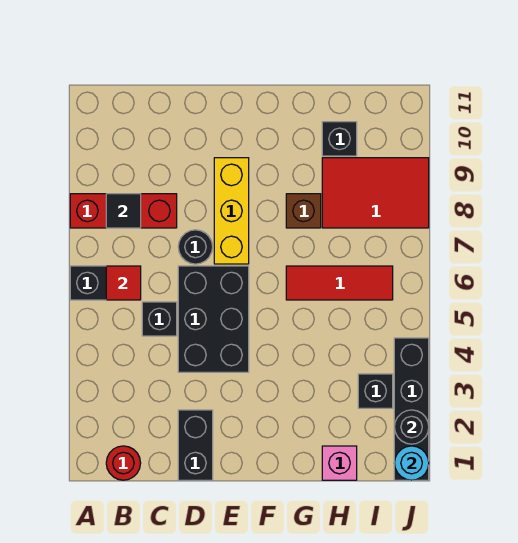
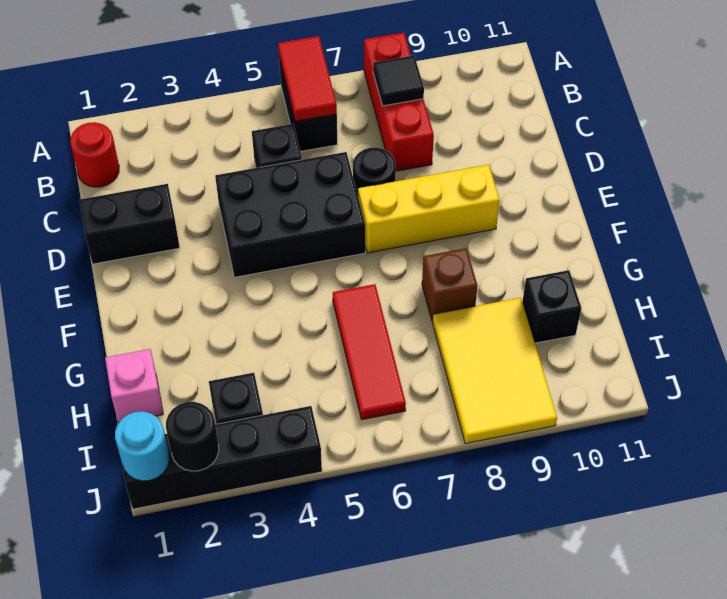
red tile B6 level 2 -> red tile A6:B6 level 2
red tile H8:J9 level 1 -> yellow tile H8:J9 level 1

